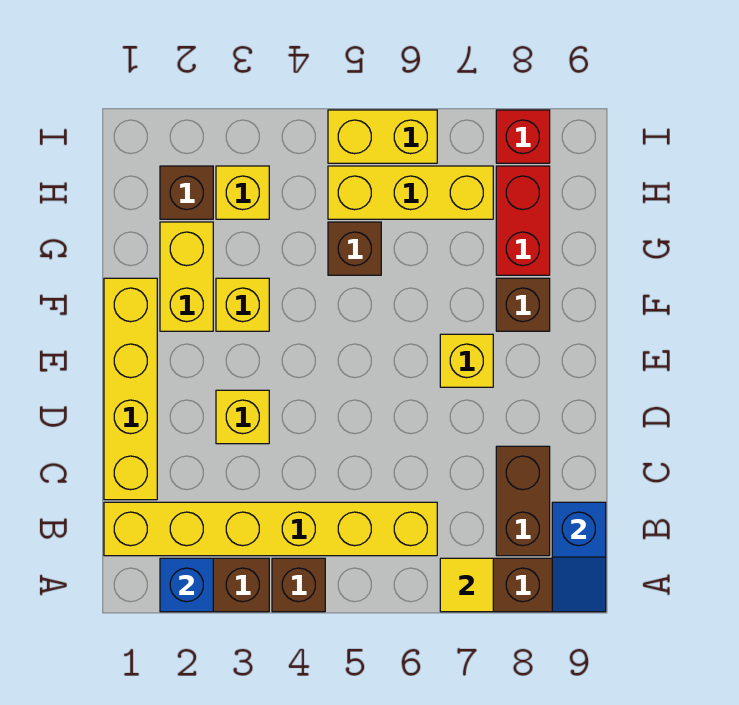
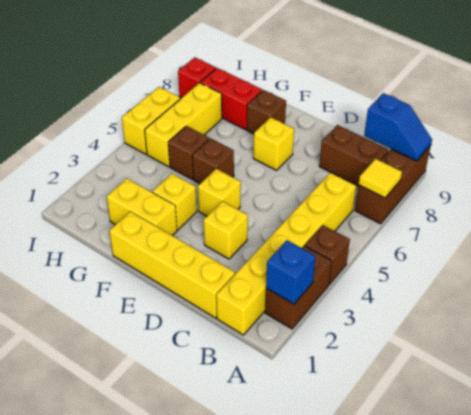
brown brick H2 level 1 -> brown brick F5 level 1
yellow brick H3 level 1 -> yellow brick E4 level 1

